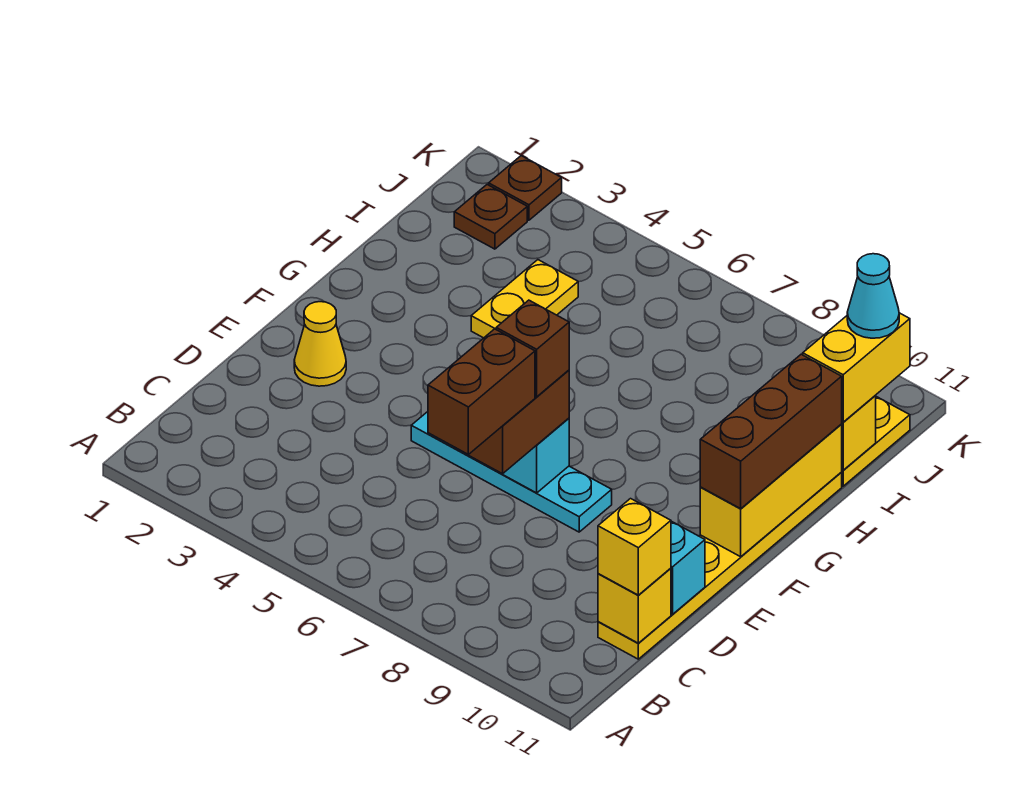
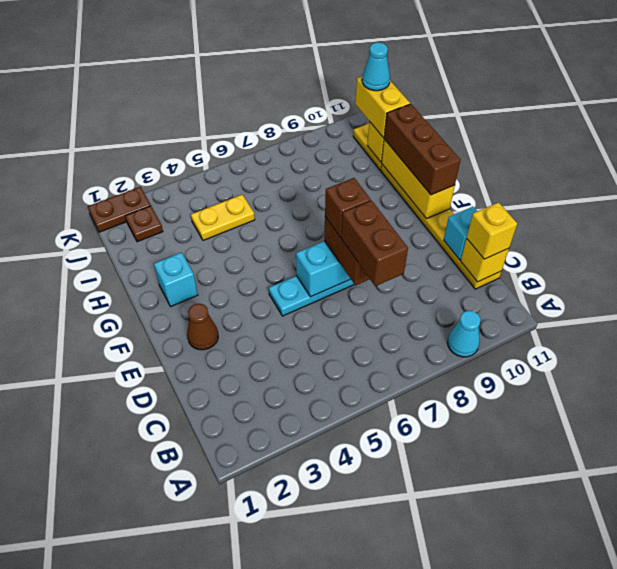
none -> cyan cone A9 level 1
yellow cone E2 level 1 -> brown cone E2 level 1
none -> cyan brick G2 level 1
yellow plate H4:I4 level 1 -> yellow plate I4:I5 level 1
brown plate K2 level 1 -> brown plate K1:K2 level 1

